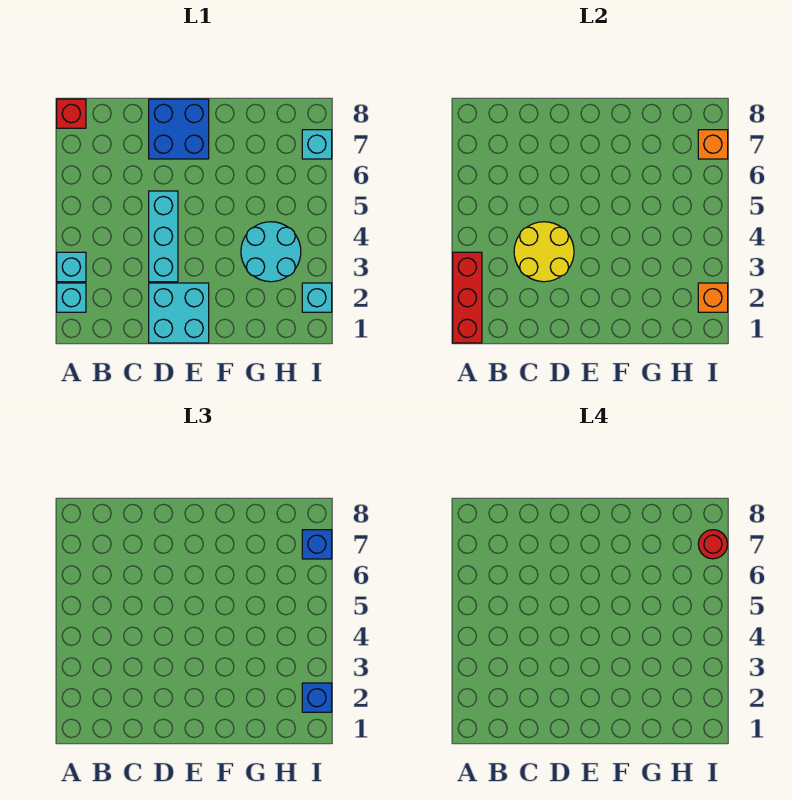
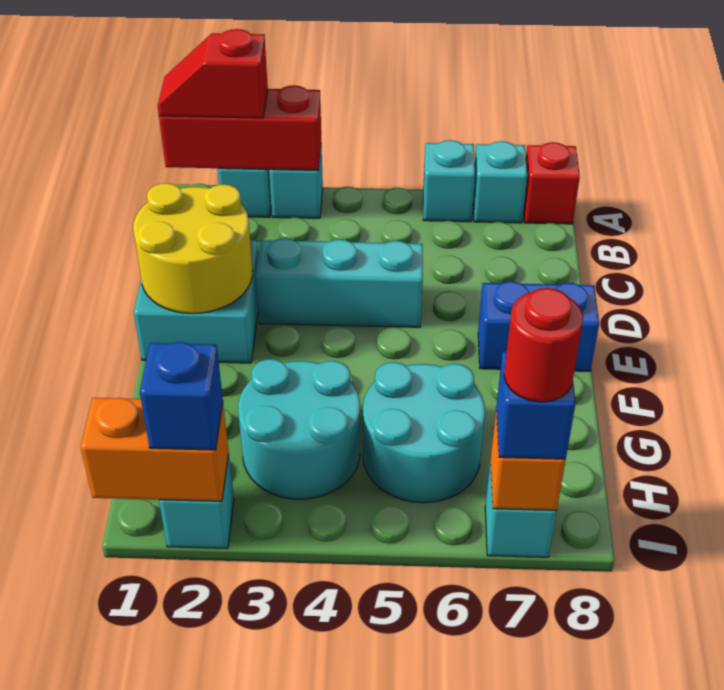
none -> red slope A1:A2 level 3 top 2
none -> cyan brick A6 level 1
none -> cyan brick A7 level 1
yellow round brick C3:D4 level 2 -> yellow round brick D1:E2 level 2
blue brick D7:E8 level 1 -> blue brick E7:E8 level 1
none -> cyan round brick G5:H6 level 1
orange brick I2 level 2 -> orange brick I1:I2 level 2

